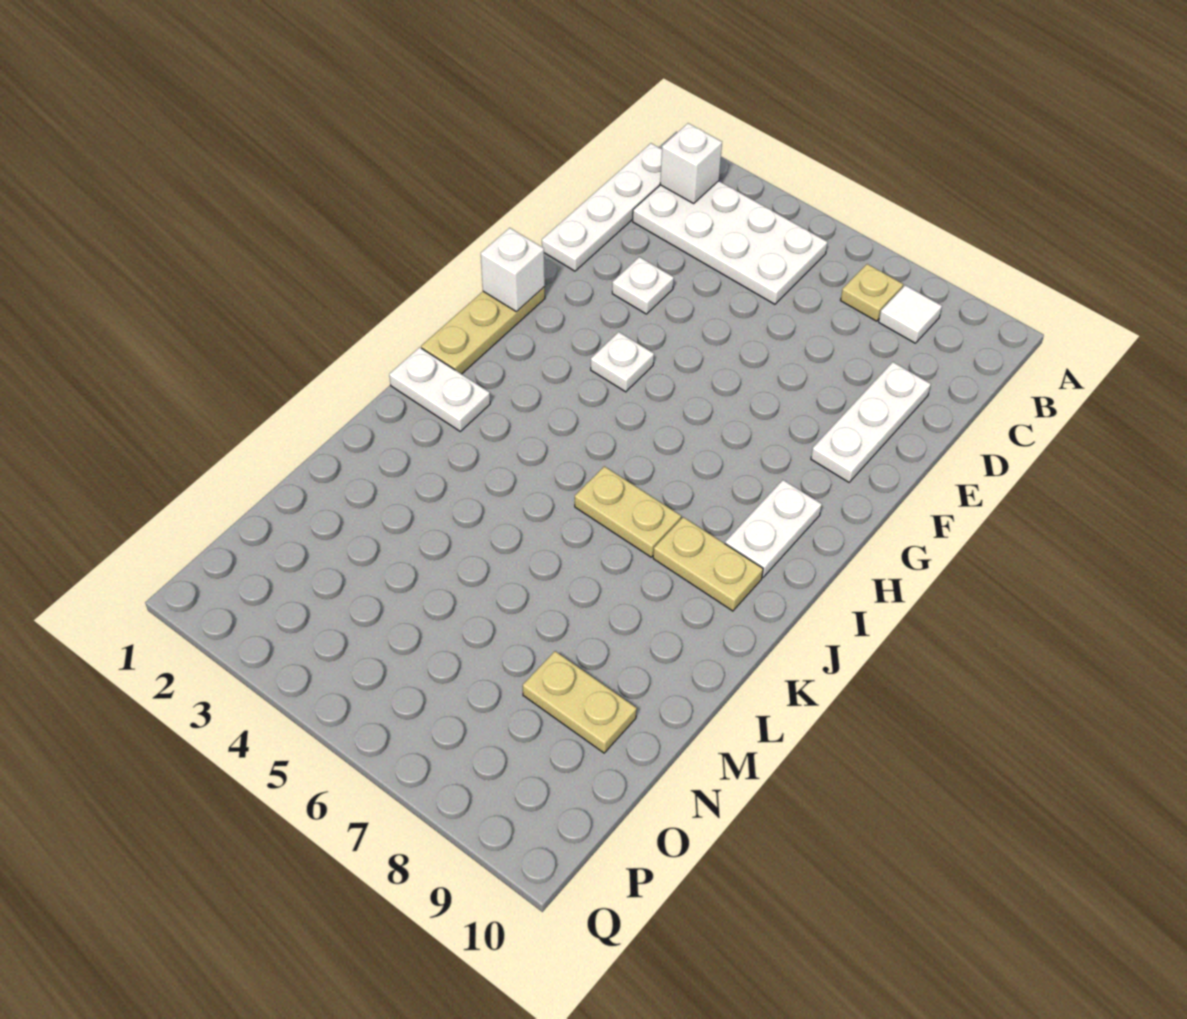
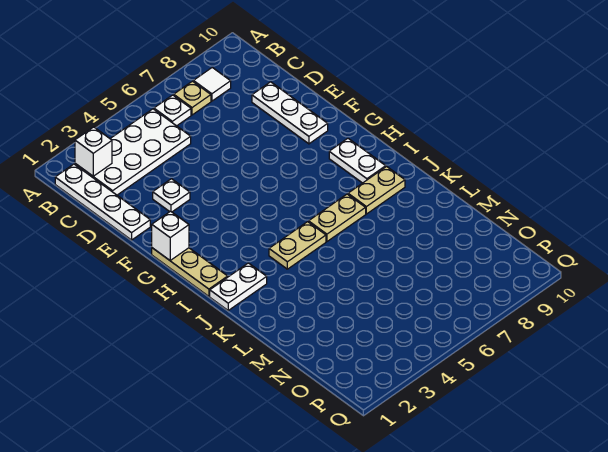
white plate G4 level 1 -> white plate B6 level 1
tan plate N8:N9 level 1 -> tan plate J4:J5 level 1

